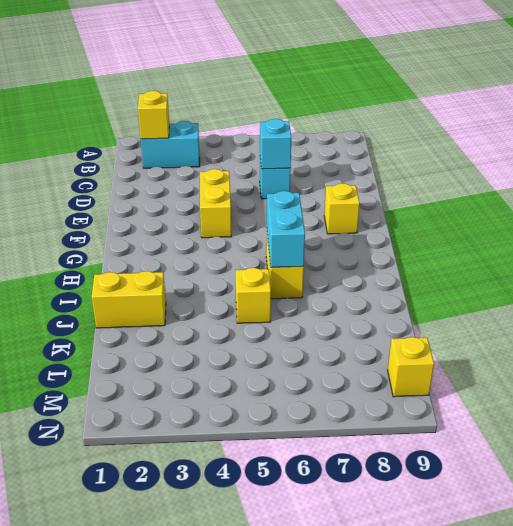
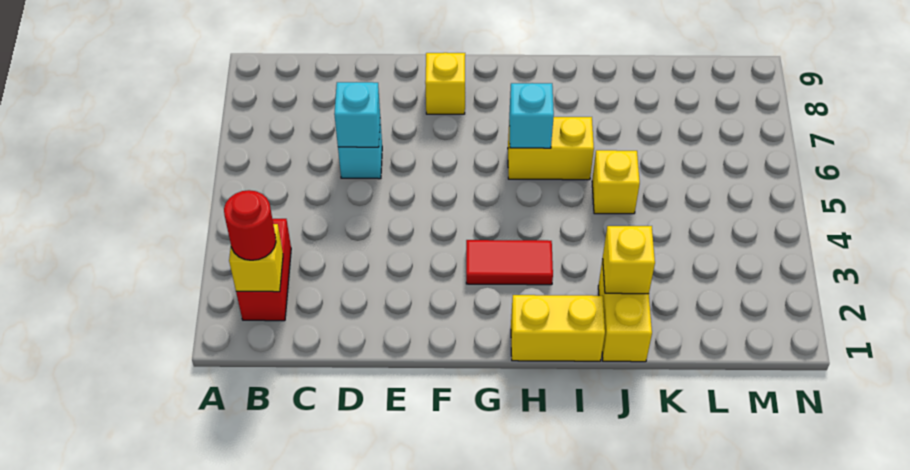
cyan brick B2:B3 level 1 -> red brick B2:B3 level 1
none -> red round brick B2 level 3
yellow brick E4:F4 level 1 -> yellow brick H1:I1 level 1
none -> red tile G3:H3 level 1
cyan brick H6:I6 level 2 -> cyan brick H6 level 2
yellow brick M9 level 1 -> yellow brick J2 level 2

